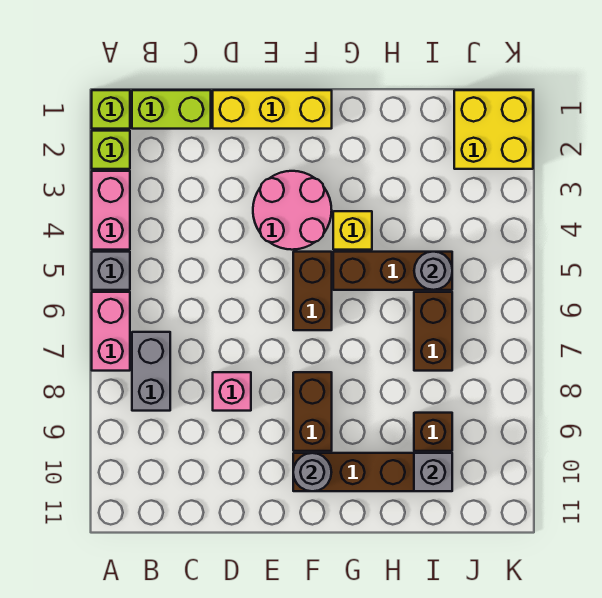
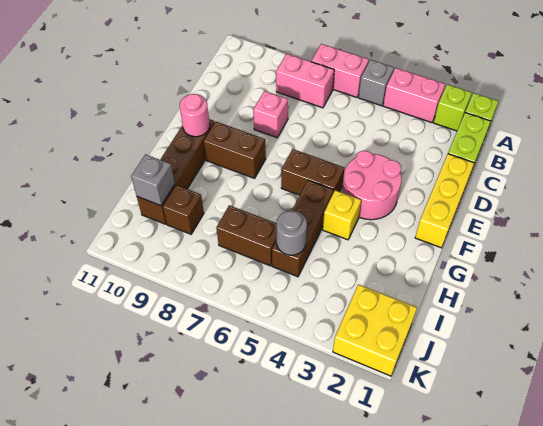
grey brick B7:B8 level 1 -> pink brick B7:B8 level 1
grey round brick F10 level 2 -> pink round brick F10 level 2

